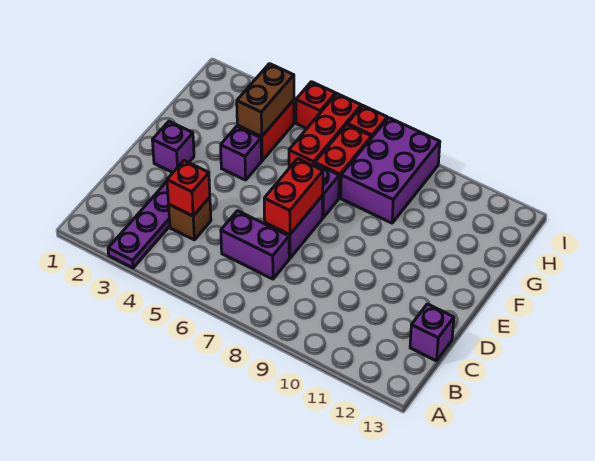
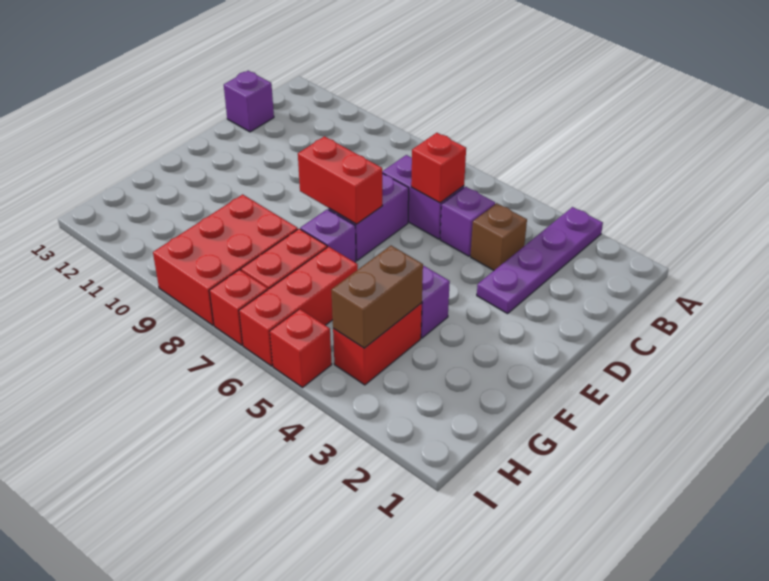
red brick C4 level 2 -> red brick C6 level 2
red brick D7:E7 level 2 -> red brick E7:E8 level 2
purple brick E2 level 1 -> purple brick C5 level 1
purple brick G8:I9 level 1 -> red brick G8:I9 level 1

